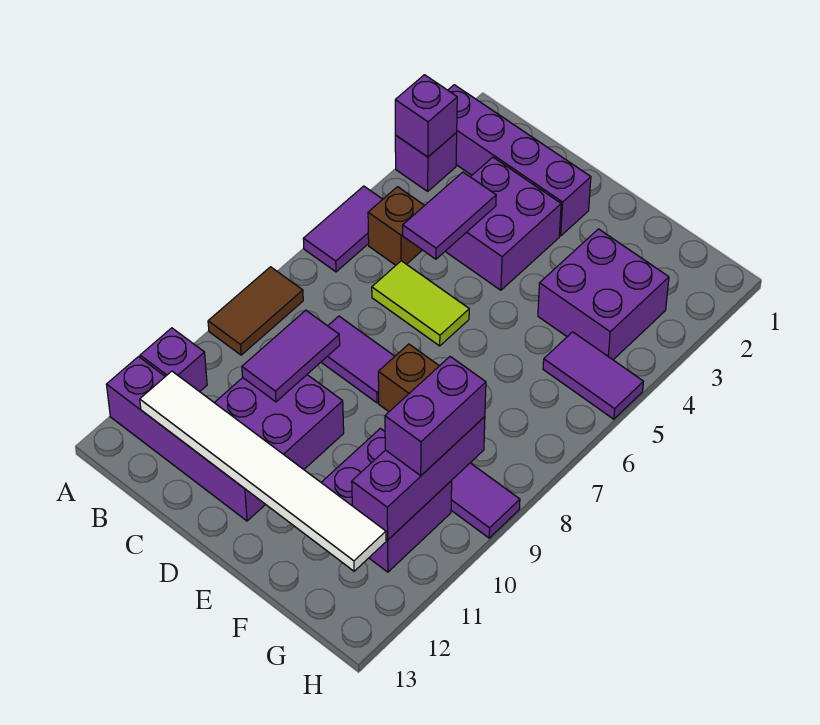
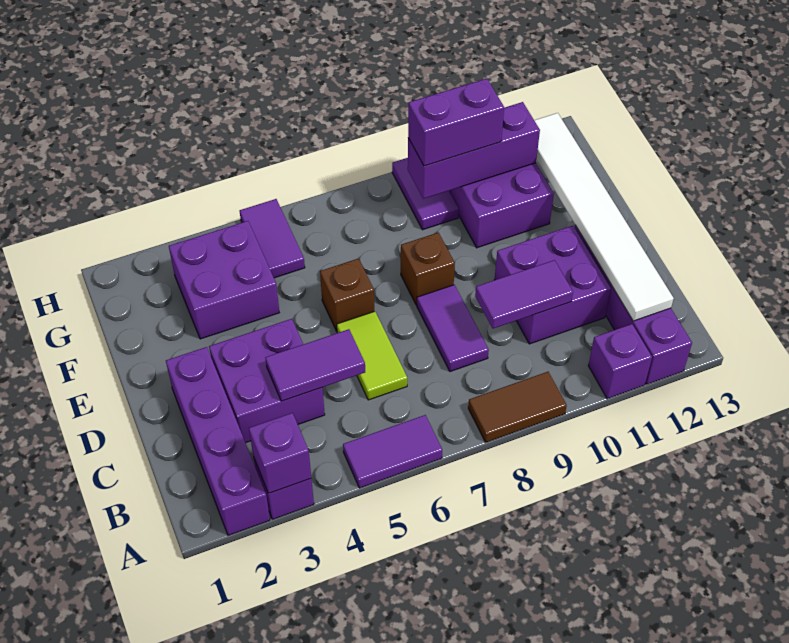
brown brick B5 level 1 -> brown brick E6 level 1

